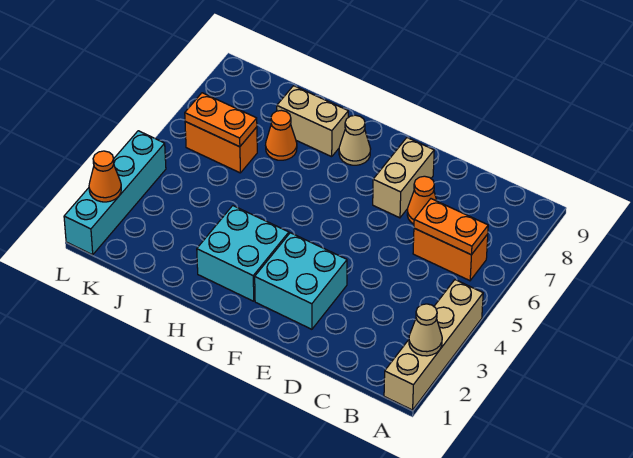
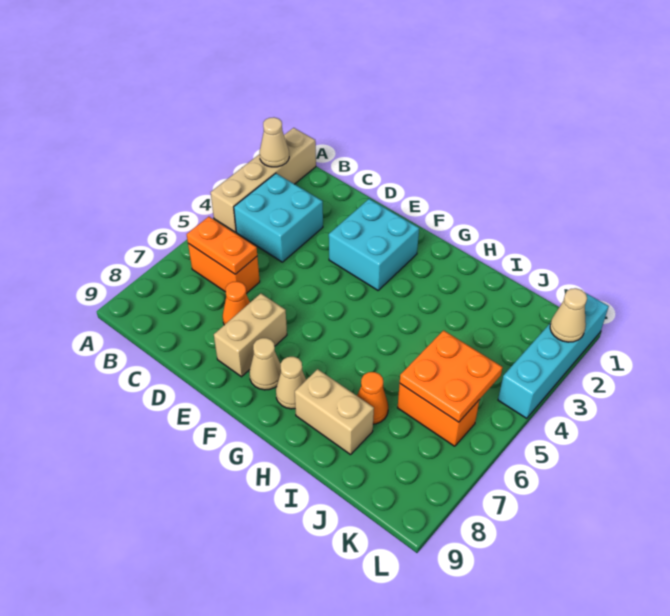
none -> tan cone F8 level 1
cyan brick G2:H3 level 1 -> cyan brick B3:C4 level 1
orange plate J6:K6 level 2 -> orange plate J5:K6 level 2
orange cone L2 level 2 -> tan cone L2 level 2

